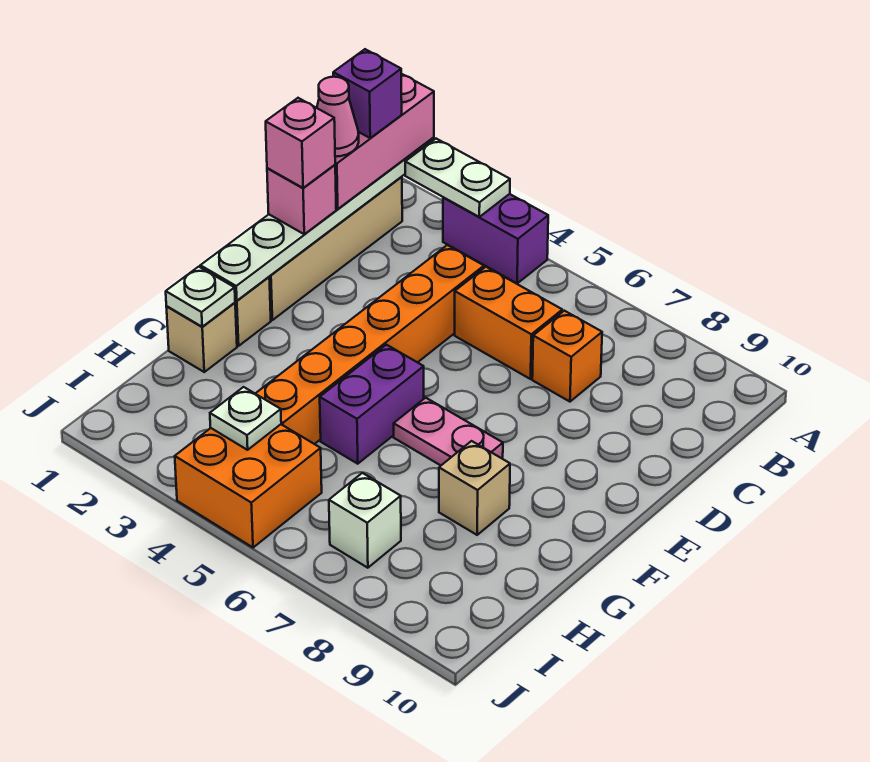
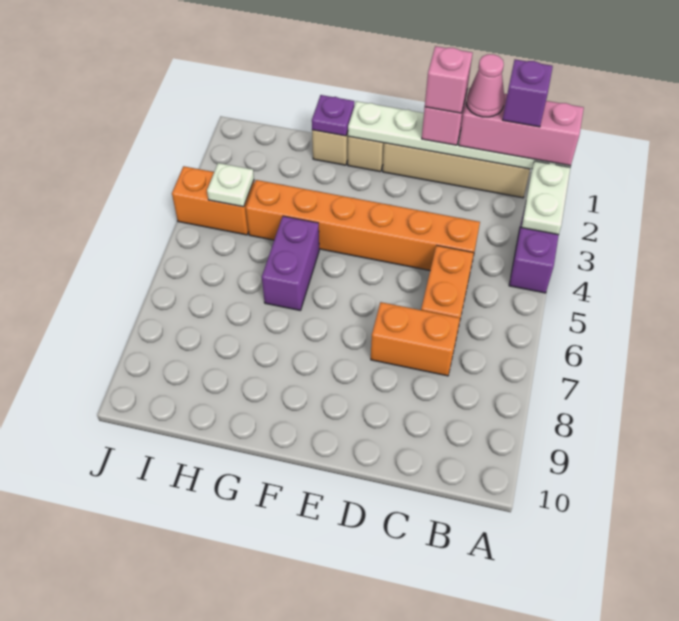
orange brick C7 level 1 -> orange brick C7:D7 level 1
purple brick F5:G5 level 1 -> purple brick G5:G6 level 1
pink plate F6:F7 level 1 -> none
white plate G1 level 2 -> purple plate G1 level 2
tan brick G8 level 1 -> none
orange brick I4:J5 level 1 -> orange brick I4:J4 level 1
white brick I7 level 1 -> none

